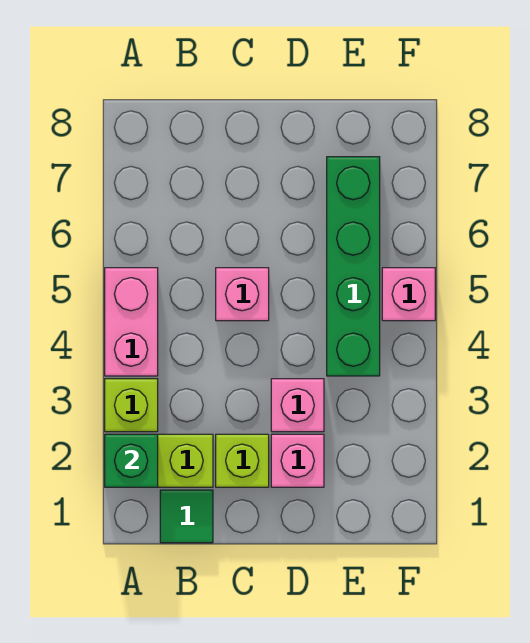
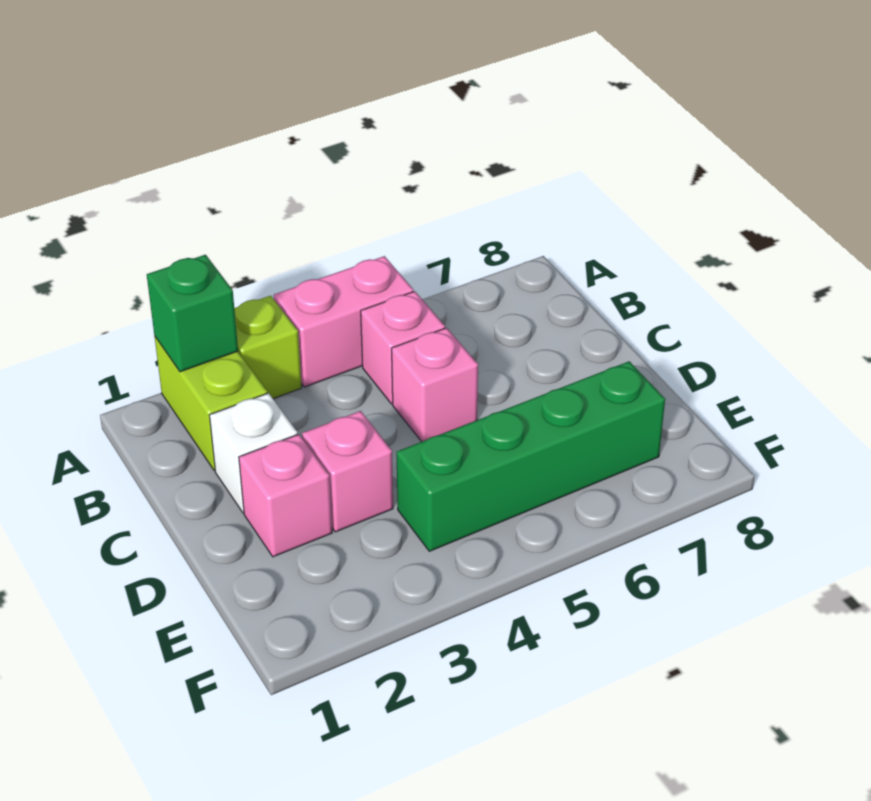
green tile B1 level 1 -> none
lime brick C2 level 1 -> white brick C2 level 1
pink brick F5 level 1 -> pink brick B5 level 1

